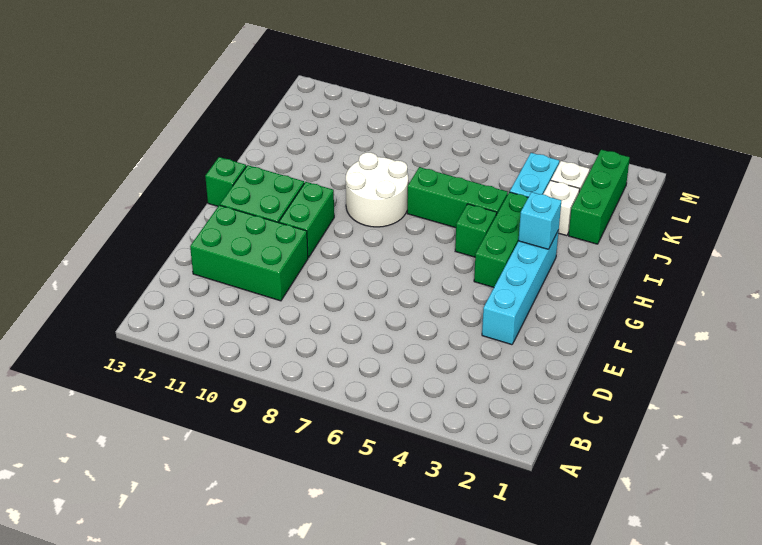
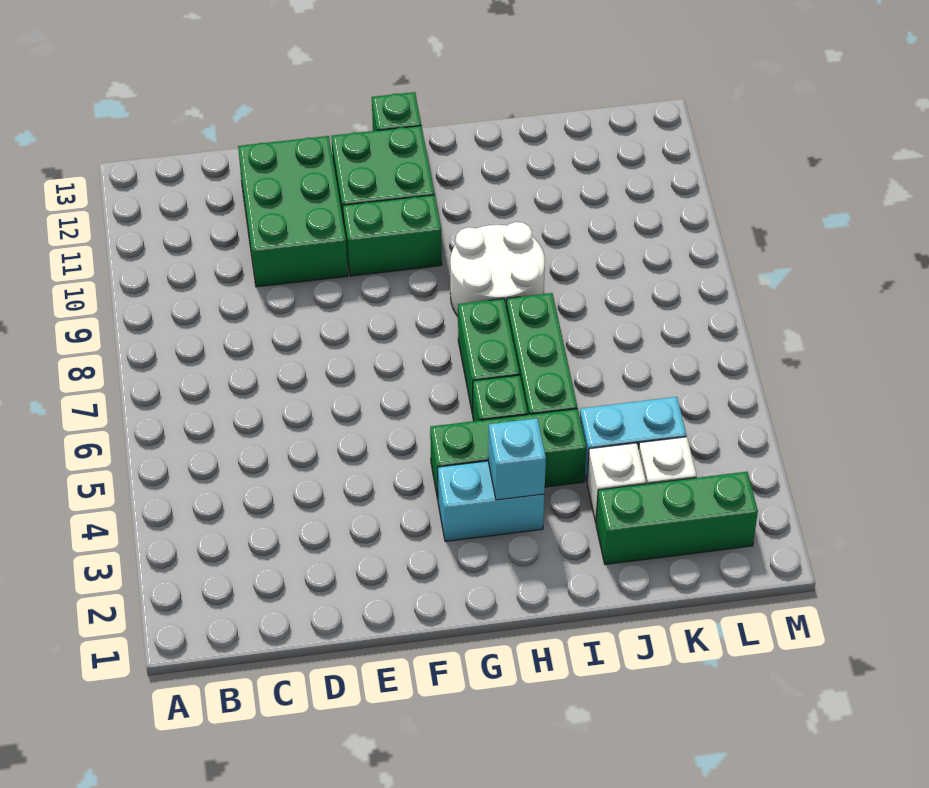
cyan brick E3:H3 level 1 -> cyan brick G3:H3 level 1
none -> green brick H6:H7 level 1

